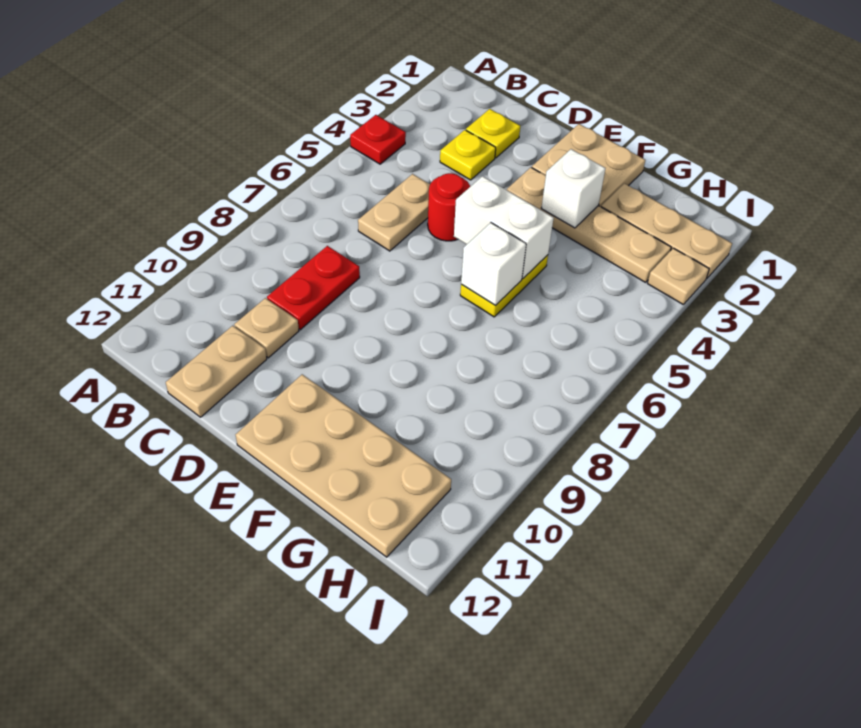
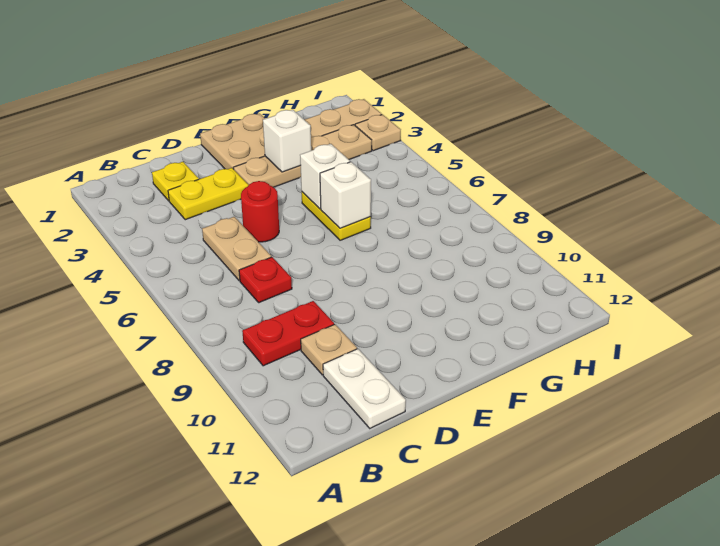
red plate A4 level 1 -> red plate C7 level 1
yellow plate C3 level 1 -> yellow plate C3:D3 level 1
red plate C8:C9 level 1 -> red plate B9:C9 level 1
tan plate C11:C12 level 1 -> white plate C11:C12 level 1
white brick E5:F5 level 2 -> white brick F5 level 2
tan plate E11:H12 level 1 -> none

